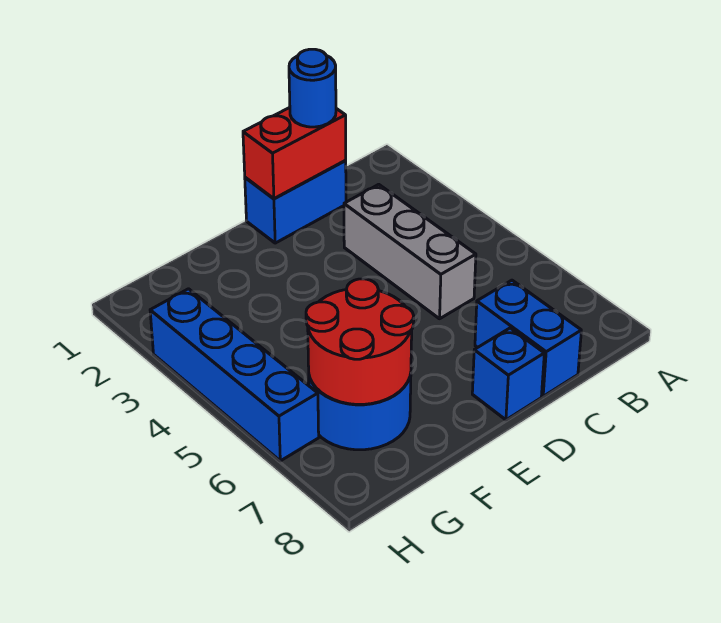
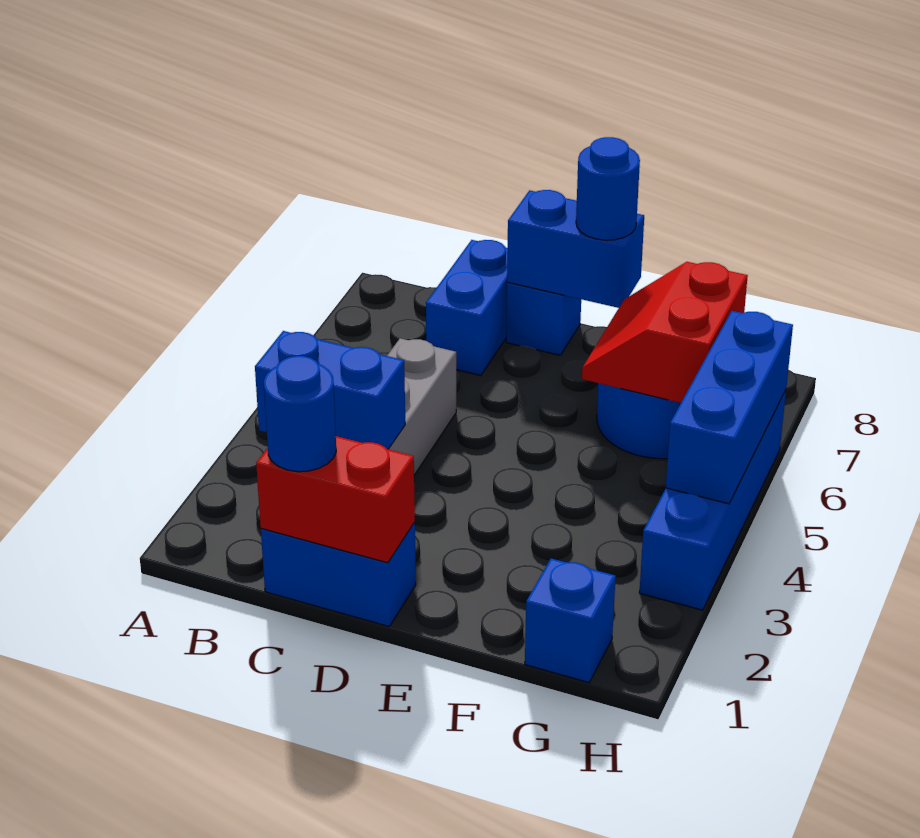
none -> blue brick B3:C3 level 2
none -> blue brick D8:E8 level 2
none -> blue round brick E8 level 3
red round brick F6:G7 level 2 -> red slope F6:G7 level 2 top G
none -> blue brick G1 level 1
none -> blue brick H4:H6 level 2

